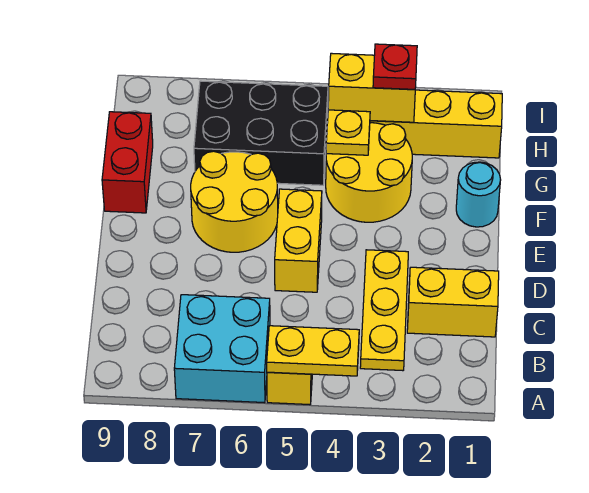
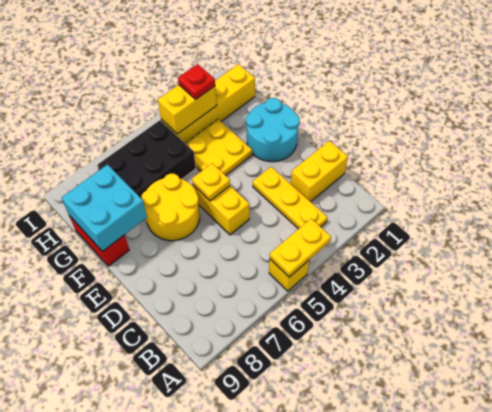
cyan brick A6:B7 level 1 -> cyan brick F8:G9 level 2
cyan round brick F1 level 1 -> cyan round brick E1:F2 level 1
yellow round brick F3:G4 level 1 -> yellow plate F3:G4 level 1
yellow plate G4 level 2 -> yellow plate E5 level 2

